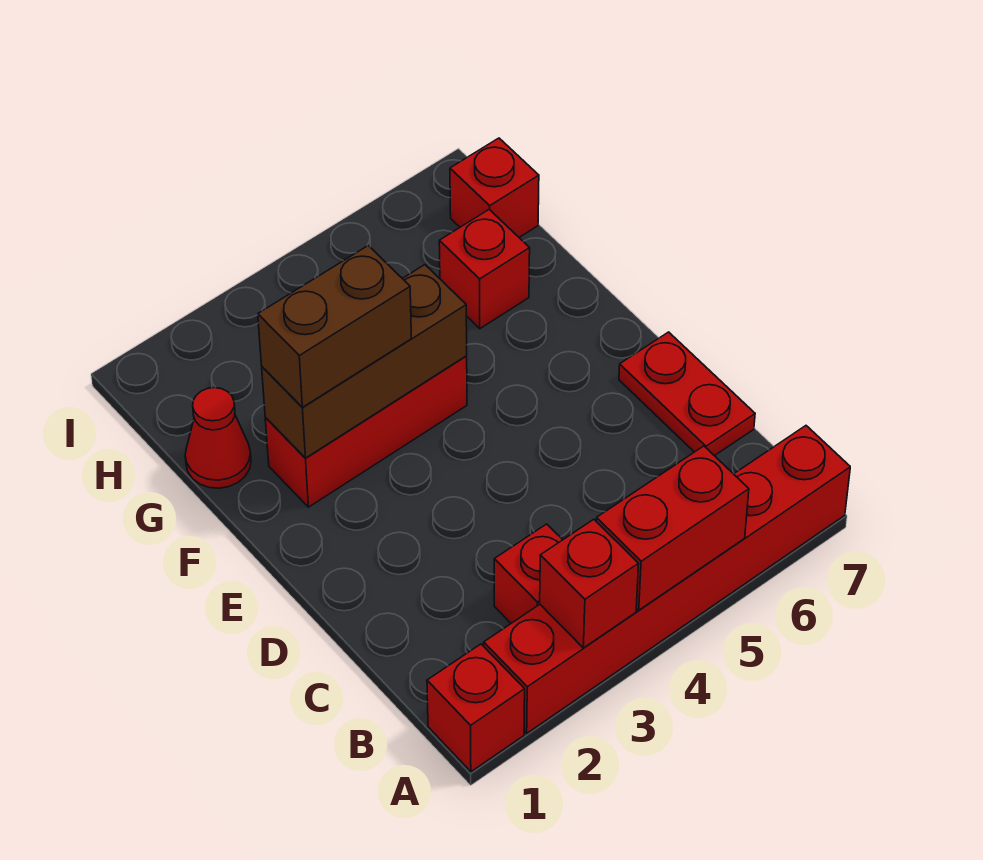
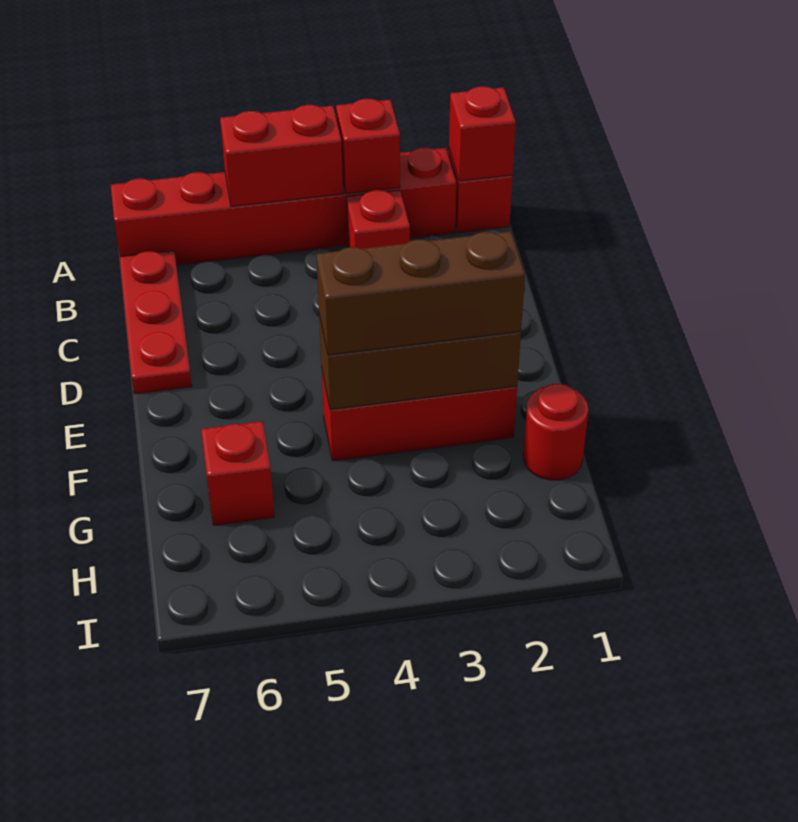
red plate C7:D7 level 1 -> red plate B7:D7 level 1
brown brick F2:F3 level 3 -> brown brick F2:F4 level 3
red cone G1 level 1 -> red round brick G1 level 1
red brick H7 level 1 -> red brick A1 level 2

